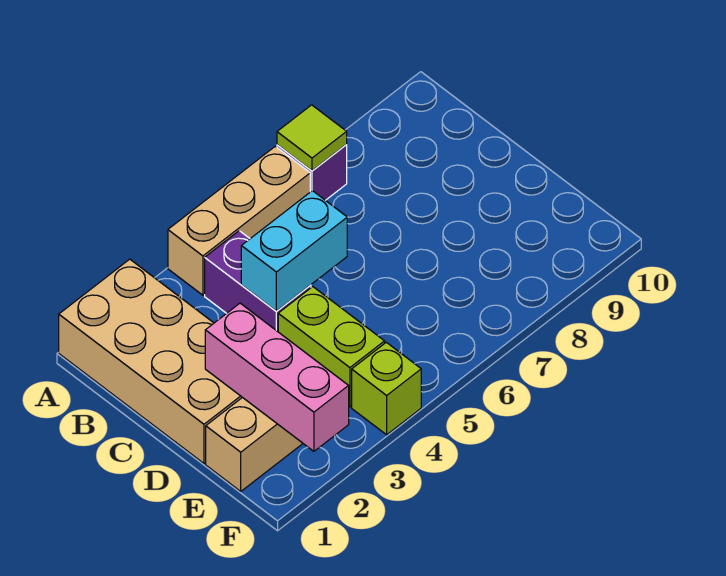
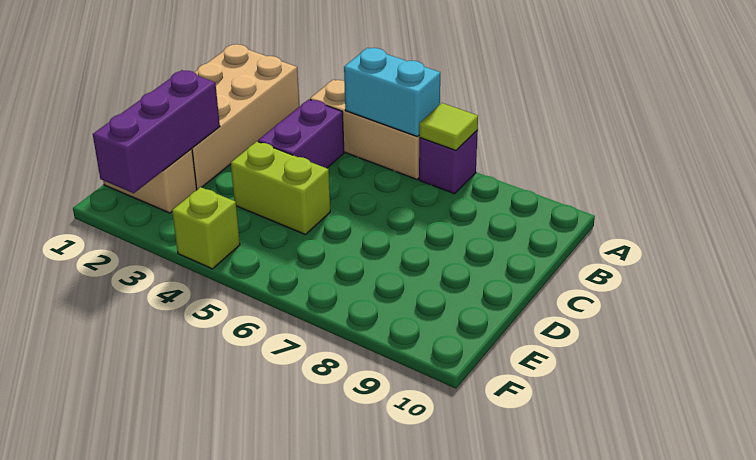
cyan brick C4:C5 level 2 -> cyan brick A5:A6 level 2
pink brick D2:F2 level 2 -> purple brick D2:F2 level 2
lime brick D4:E4 level 1 -> lime brick D4:D5 level 1

